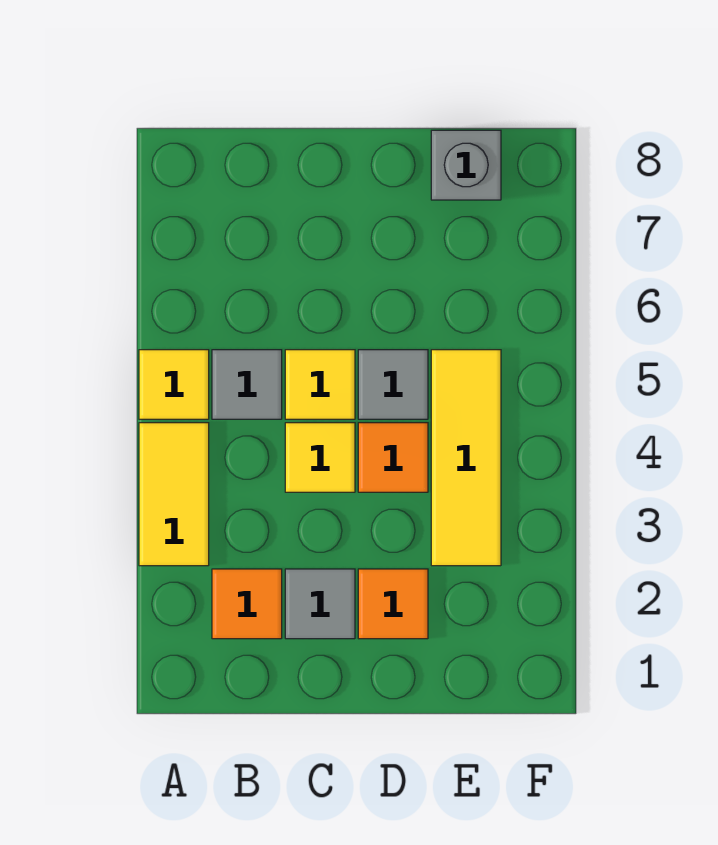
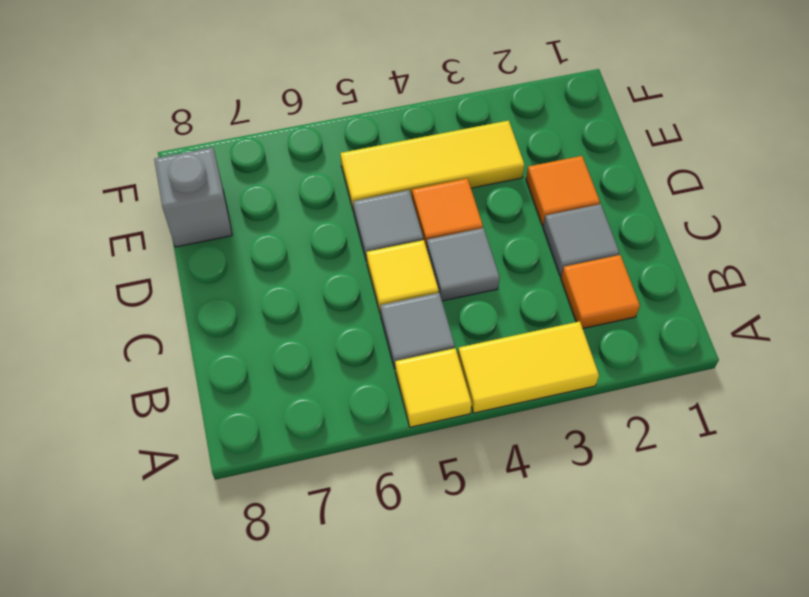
yellow tile C4 level 1 -> grey tile C4 level 1

